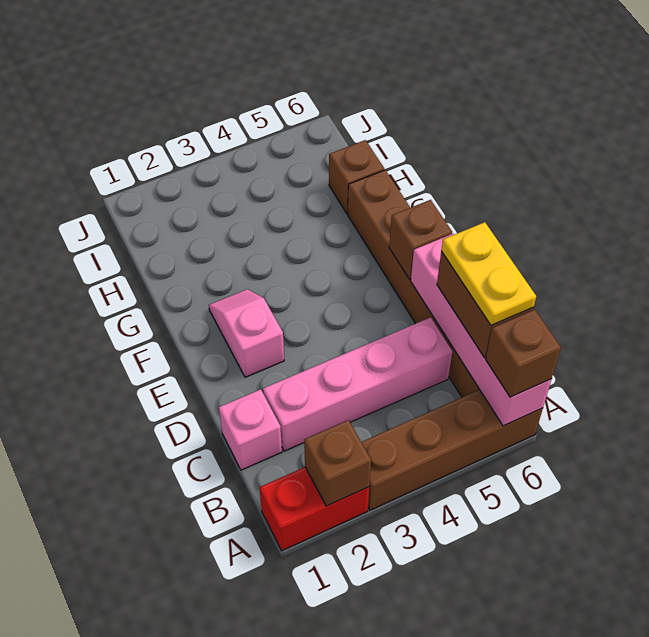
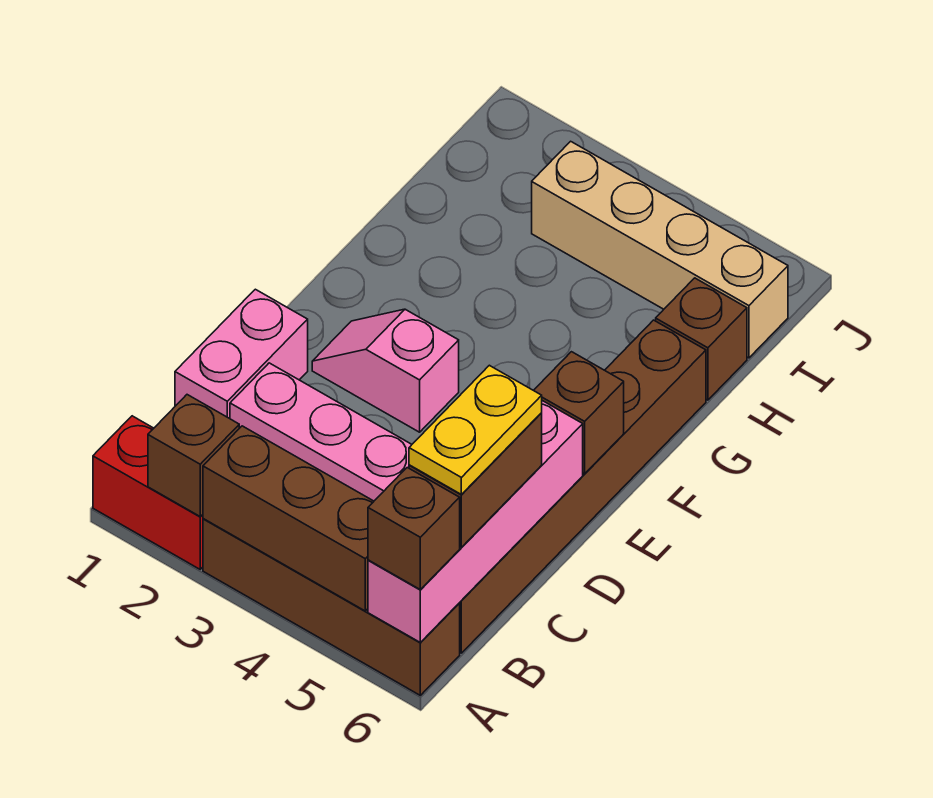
none -> brown brick A3:A5 level 2
pink brick C1 level 1 -> pink brick C1:D1 level 1
pink slope E2:F2 level 1 top E -> pink slope E2:E3 level 1 top 3
none -> tan brick I3:I6 level 1

